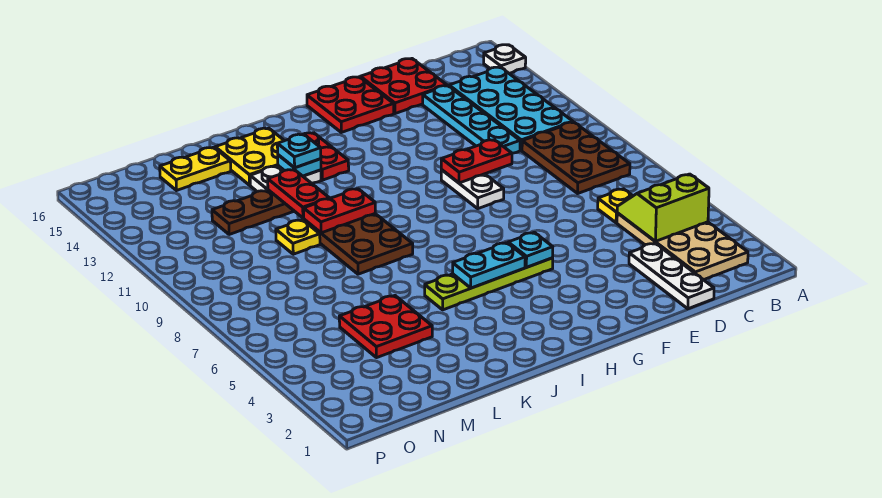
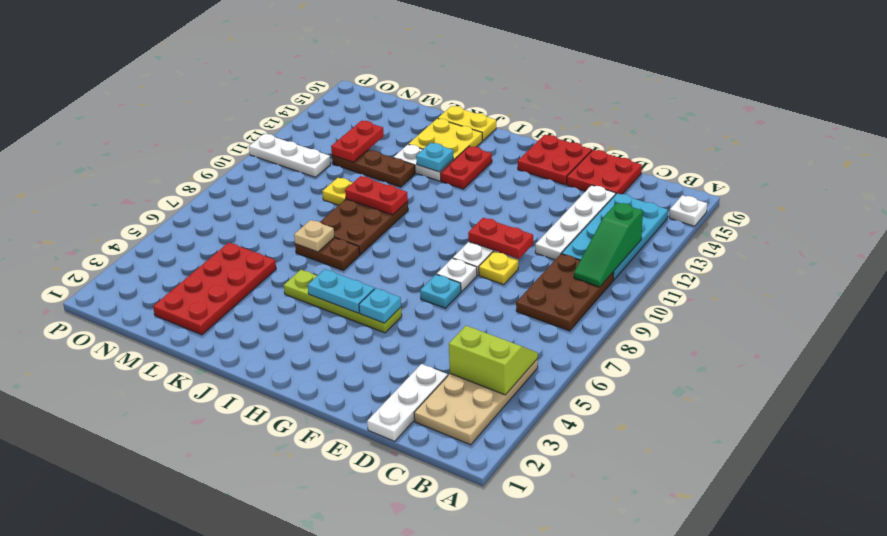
none -> green slope B10:B12 level 2 top 12
yellow plate C6 level 1 -> yellow plate E9 level 1
cyan plate D11:D14 level 1 -> white plate D11:D14 level 1
none -> white plate F8 level 1
none -> brown plate J7:K7 level 1
cyan plate J13 level 3 -> cyan plate F7 level 1
none -> tan plate K7 level 2
red plate K11:K12 level 2 -> red plate M12:M13 level 2
red plate L4:M5 level 1 -> red plate L2:M5 level 1
yellow plate L15:M15 level 1 -> yellow plate J16:K16 level 1
none -> white plate N11:P11 level 1

